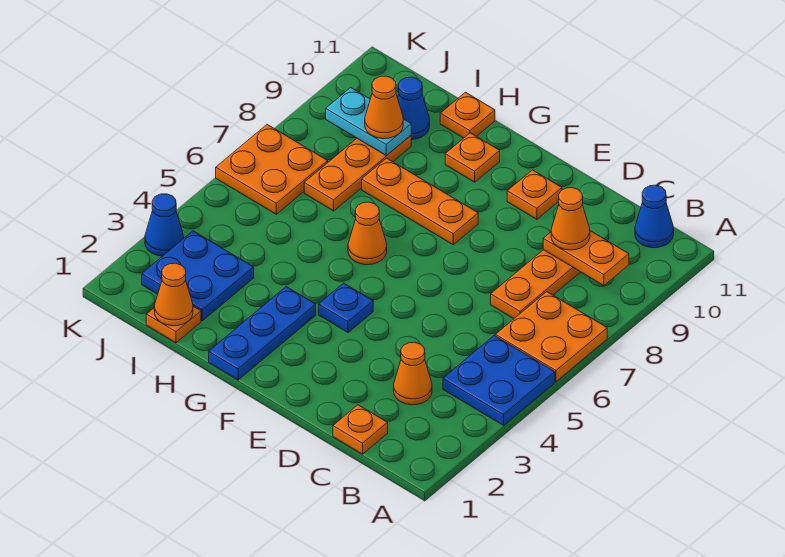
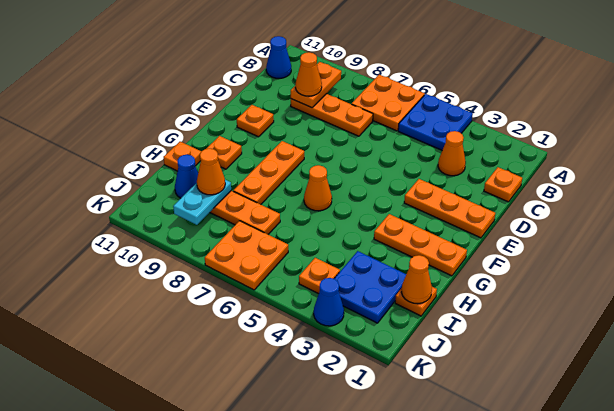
none -> orange plate E1:E3 level 1
blue plate F4 level 1 -> none
blue plate G1:G3 level 1 -> orange plate G1:G3 level 1
none -> orange plate J4 level 1

